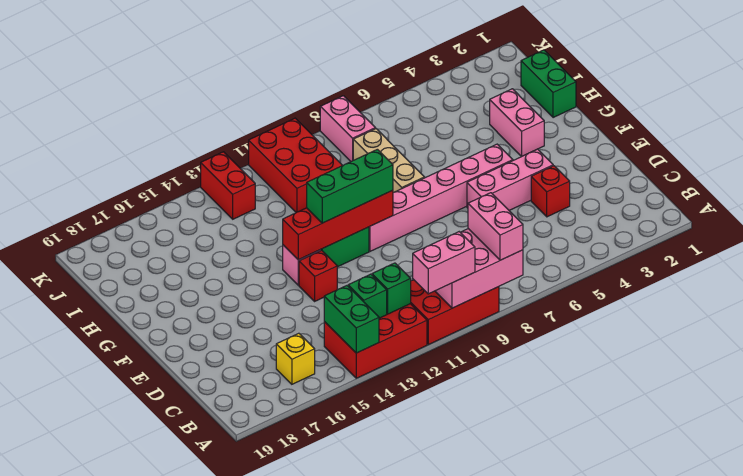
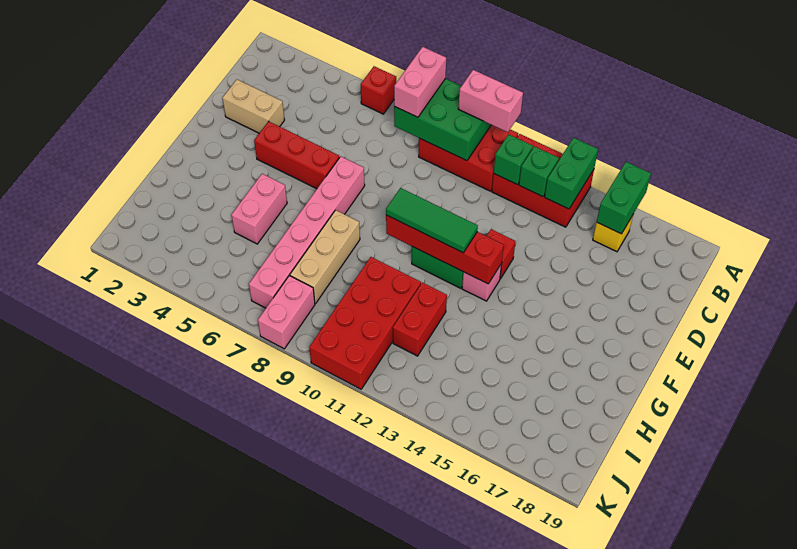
pink brick A8:B10 level 2 -> green brick A8:B10 level 2
none -> tan brick D2:D3 level 1
red brick D4 level 1 -> red brick A6 level 1
pink brick E4:E6 level 1 -> red brick E4:E6 level 1
pink brick F5:F10 level 1 -> pink brick E7:J7 level 1
green brick F10:F12 level 3 -> green tile F10:F12 level 3
pink brick G3:H3 level 1 -> pink brick G5:H5 level 1
green brick H1:I1 level 1 -> green brick A16:B16 level 2
red brick I10:K11 level 1 -> red brick H10:K11 level 1
red brick J13:K13 level 1 -> red brick H12:I12 level 1

